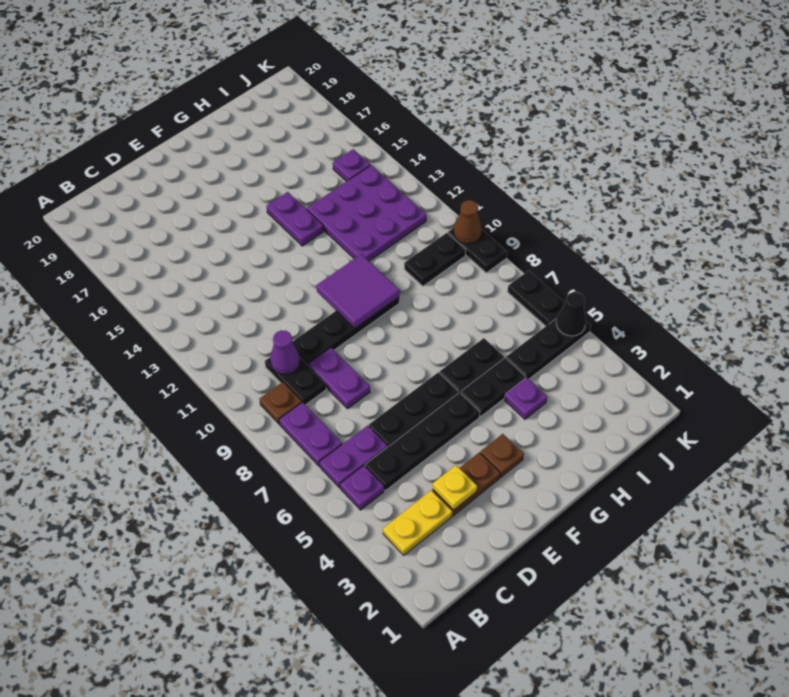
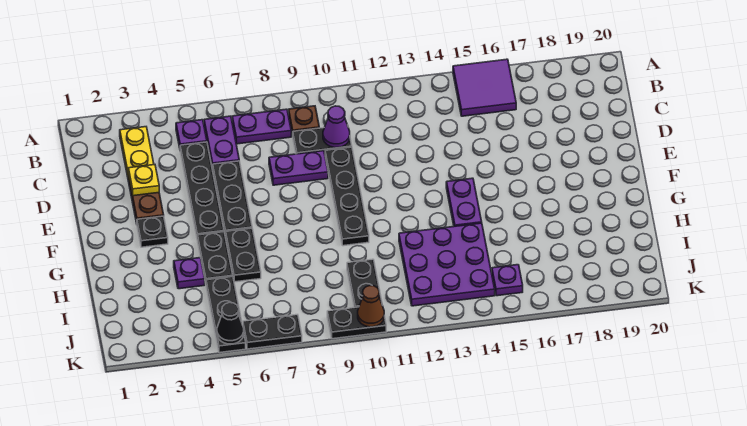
brown plate F3 level 1 -> black plate F3 level 1
purple tile F10:G11 level 2 -> purple tile A15:B16 level 1
purple plate G14:G15 level 1 -> purple plate F14:G14 level 1

